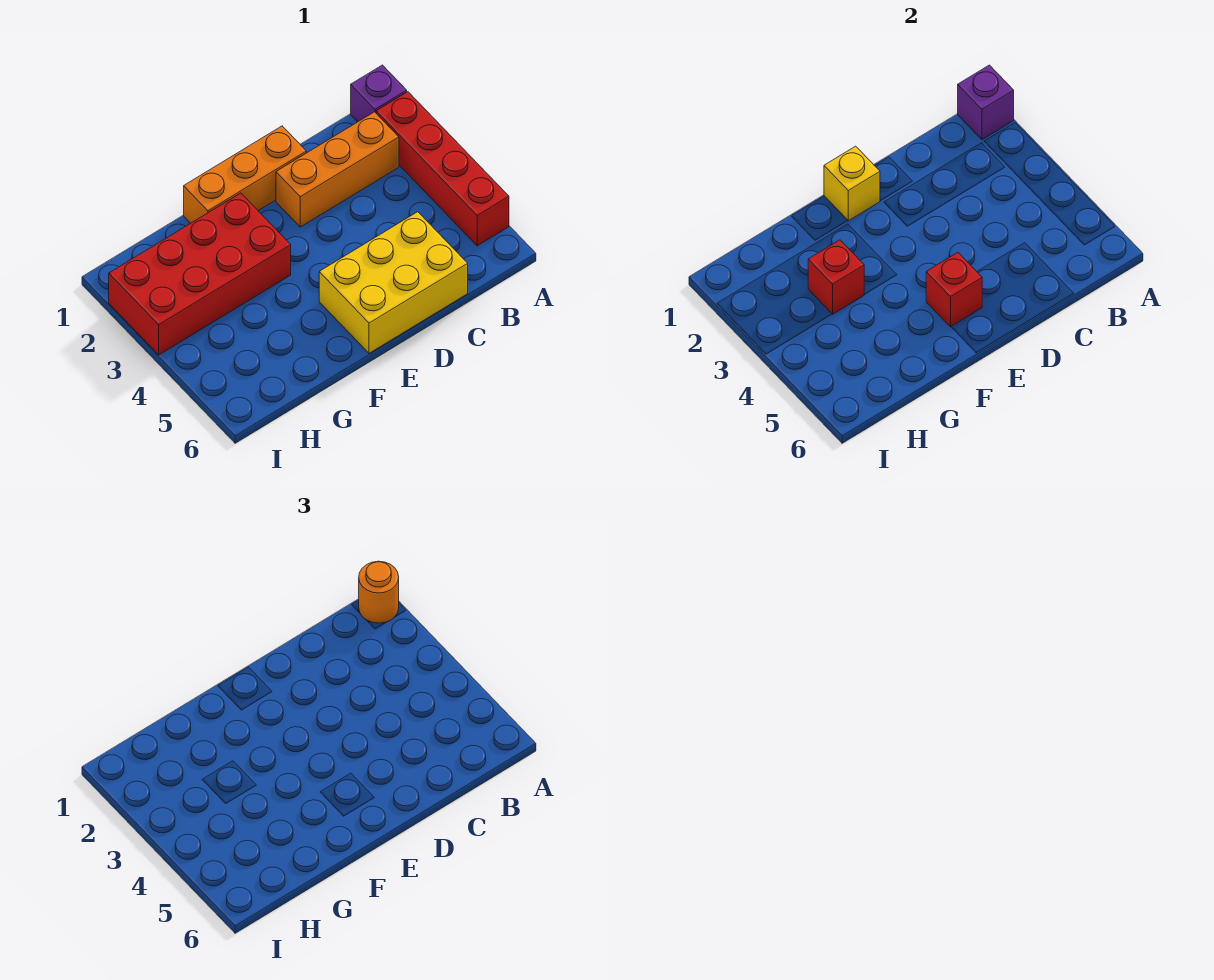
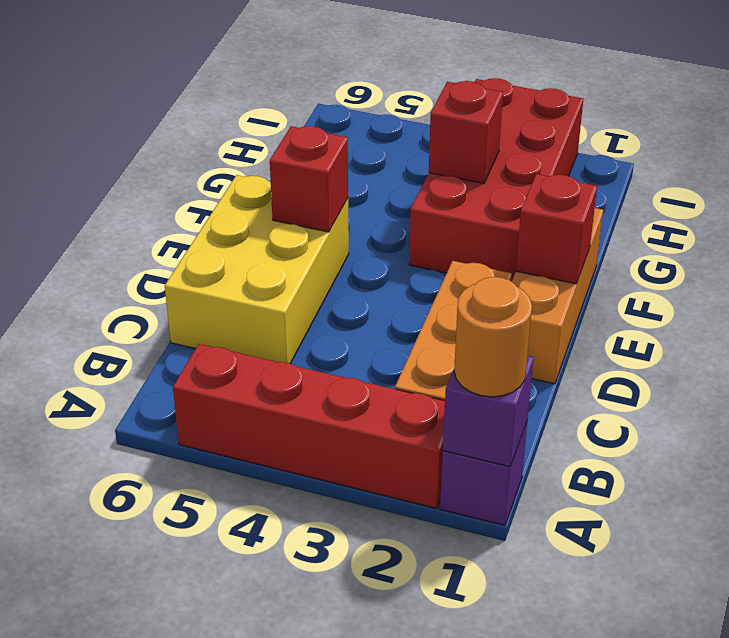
yellow brick E1 level 2 -> red brick E1 level 2

